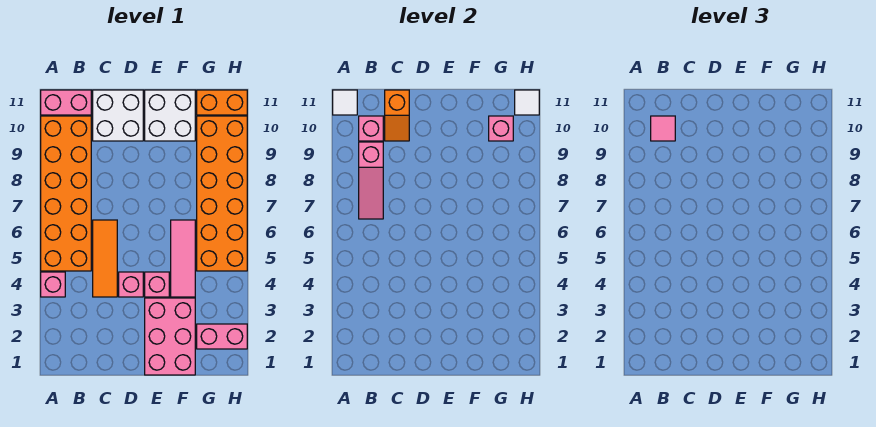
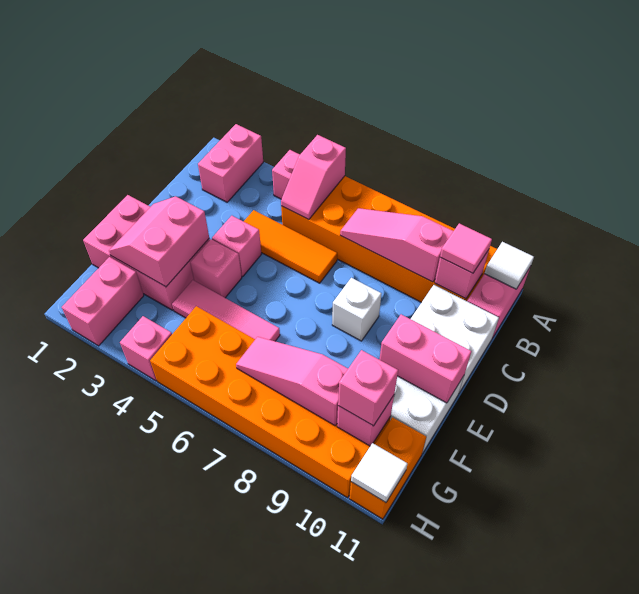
none -> pink brick A2:B2 level 1
none -> pink slope A5:B5 level 2 top A
orange slope C10:C11 level 2 top 11 -> none
none -> white brick D8 level 1
none -> pink slope E2:F3 level 2 top 3
none -> pink brick E10:E11 level 2
none -> pink slope G7:G9 level 2 top 9
none -> pink brick G10 level 3
none -> pink brick H4 level 1

